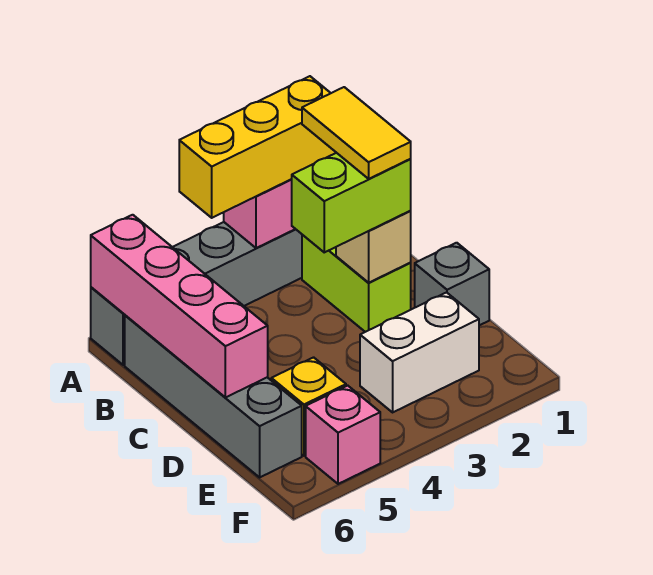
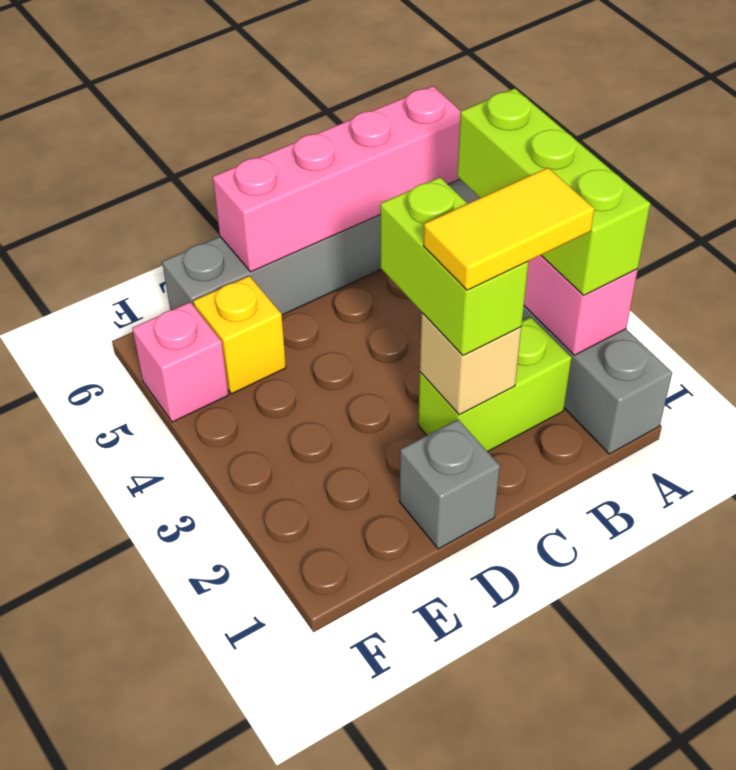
yellow brick A2:A4 level 3 -> lime brick A2:A4 level 3
white brick E2:E3 level 1 -> none

